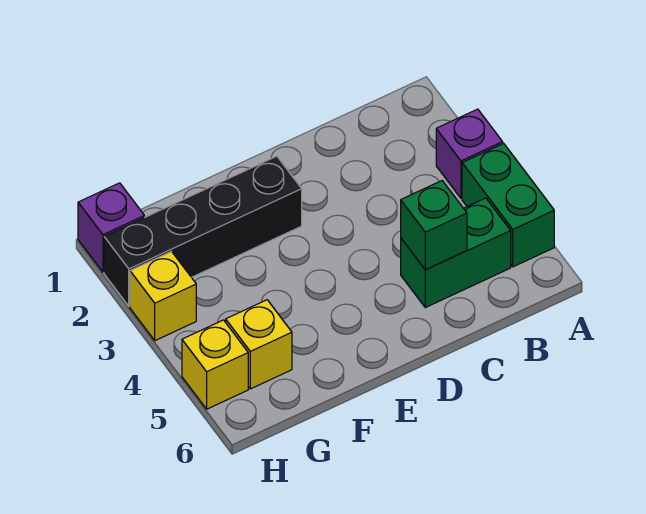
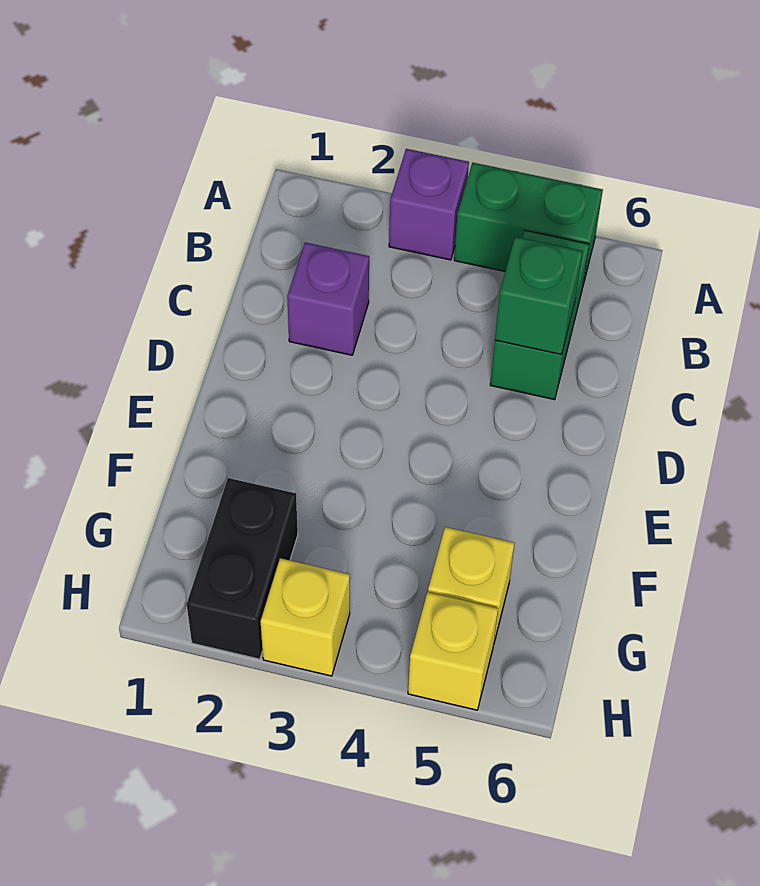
black brick E2:H2 level 1 -> black brick G2:H2 level 1
purple brick H1 level 1 -> purple brick C2 level 1

